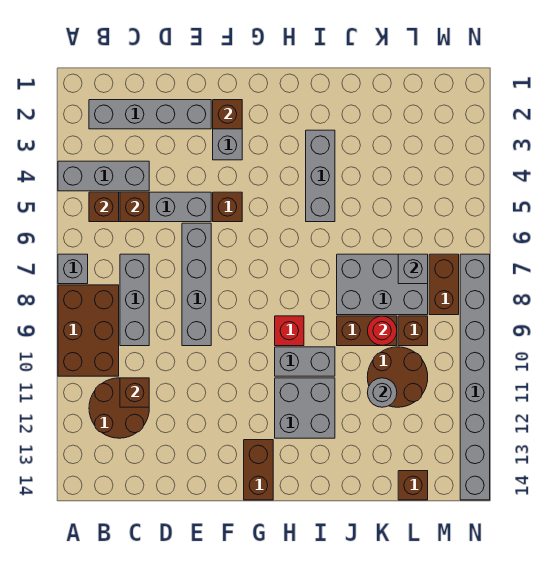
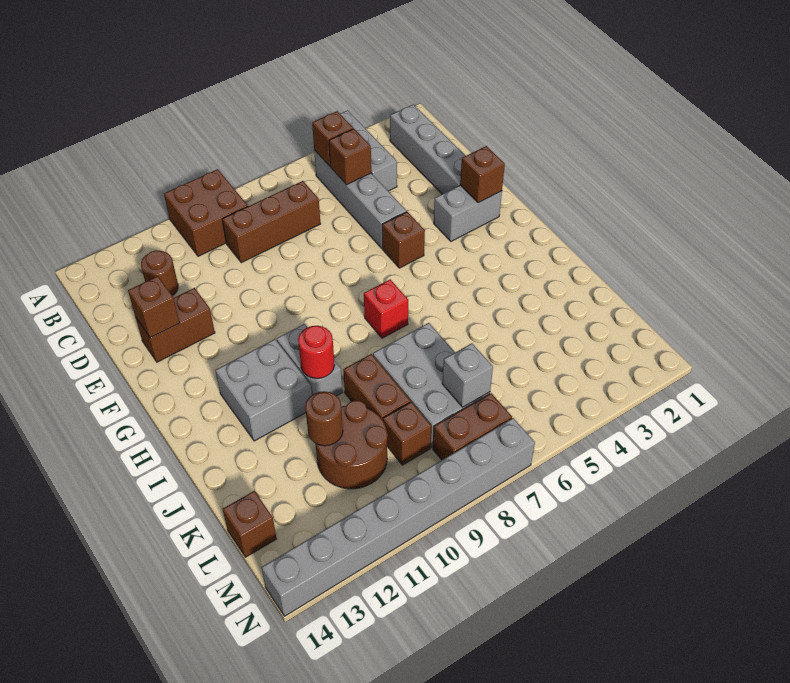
grey brick A7 level 1 -> none
brown brick A8:B10 level 1 -> brown brick A9:B10 level 1
brown round brick B11:C12 level 1 -> brown round brick C12 level 1
grey brick C7:C9 level 1 -> brown brick C7:C9 level 1
brown brick C11 level 2 -> brown brick E13 level 2
grey brick E6:E9 level 1 -> none
brown brick G13:G14 level 1 -> brown brick E12:E13 level 1
red brick H9 level 1 -> red brick H7 level 1
grey brick I3:I5 level 1 -> none
red round brick K9 level 2 -> red round brick I10 level 2
grey round brick K11 level 2 -> brown round brick K11 level 2

